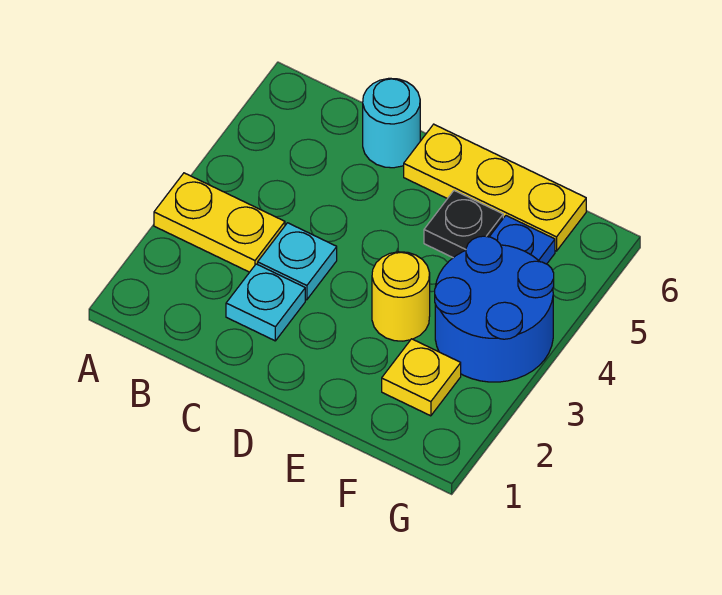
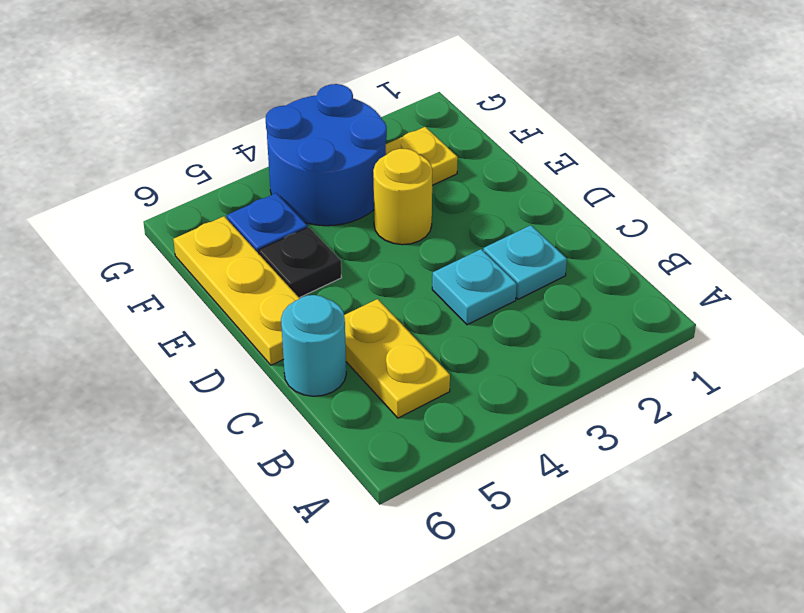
yellow plate A3:B3 level 1 -> yellow plate B5:C5 level 1

